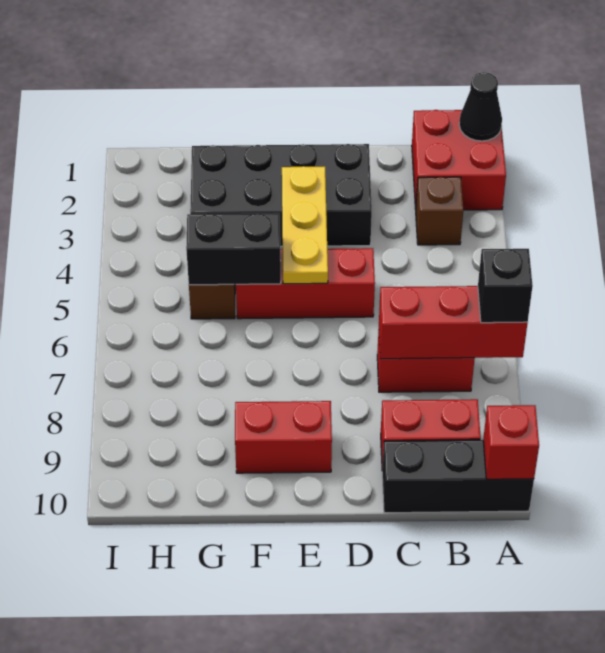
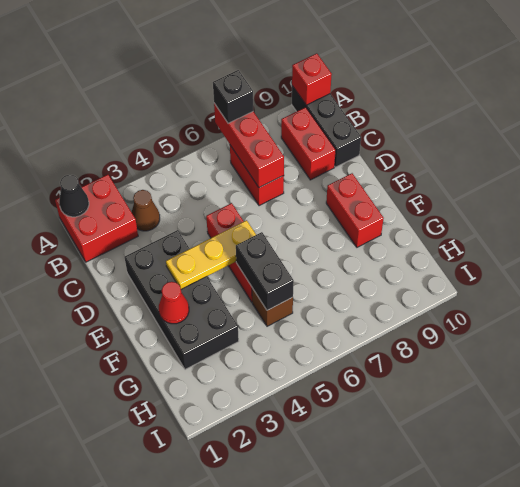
brown brick B3 level 1 -> brown cone B3 level 1
none -> red cone F2 level 2

